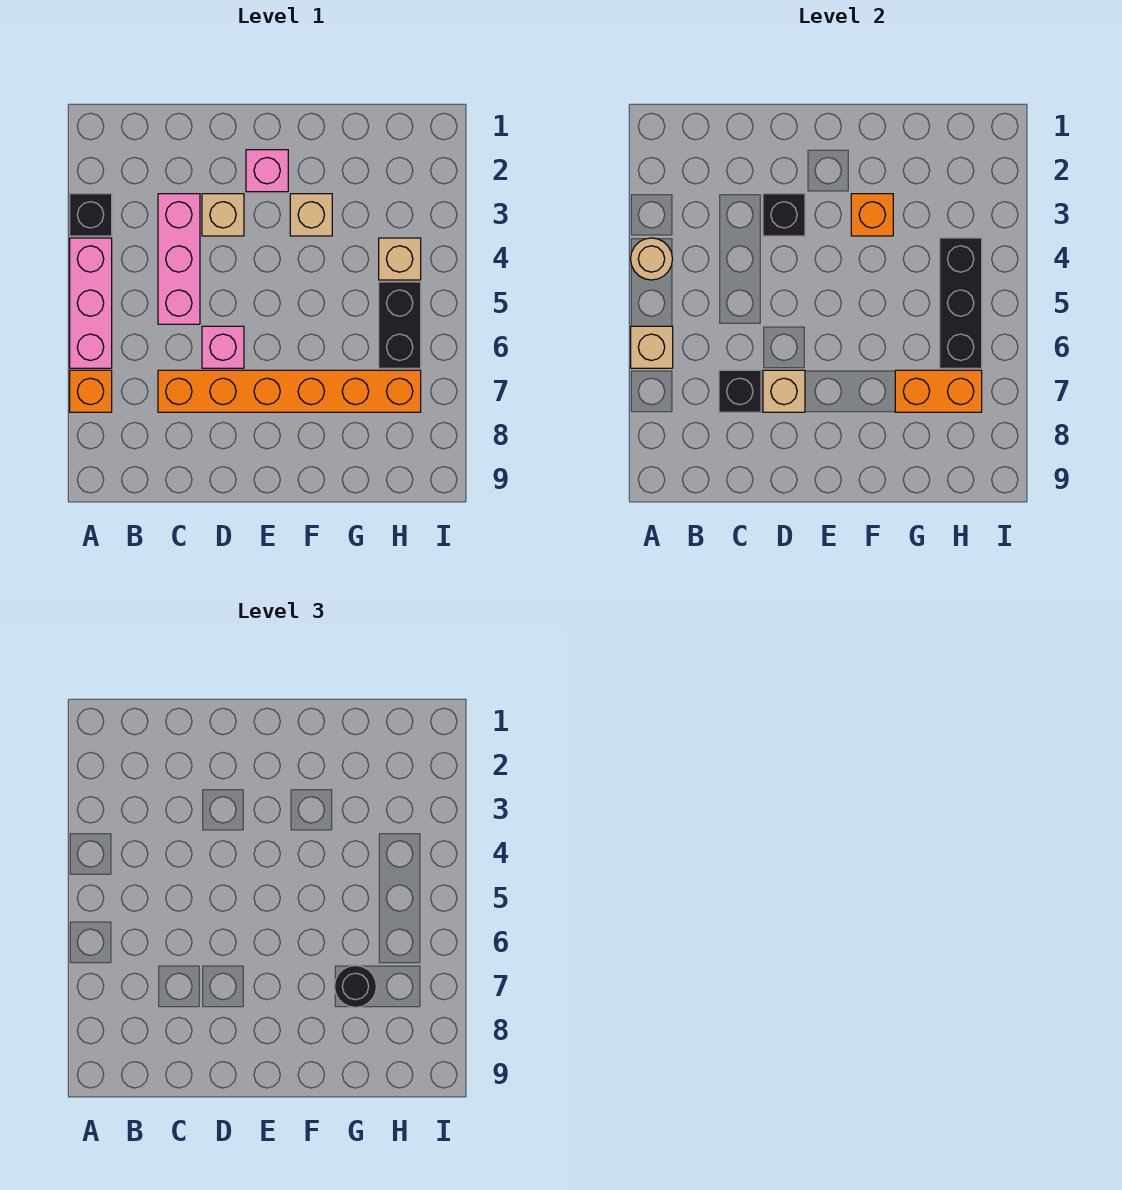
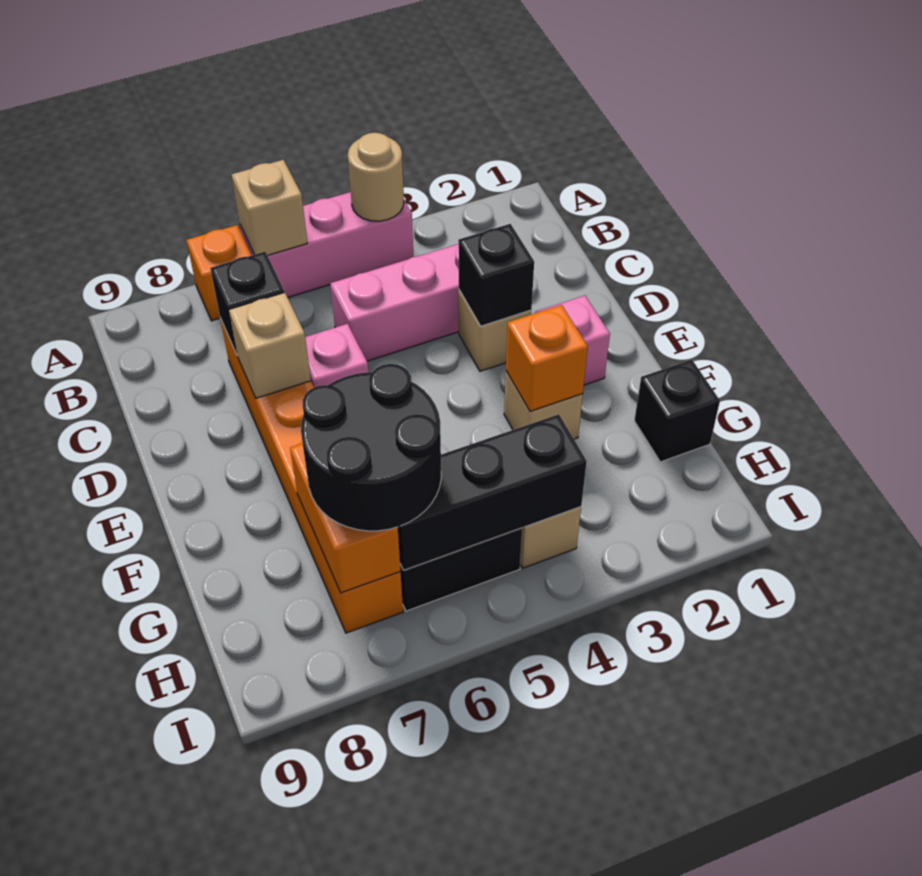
black brick A3 level 1 -> black brick G1 level 1
black round brick G7 level 3 -> black round brick G6:H7 level 3

